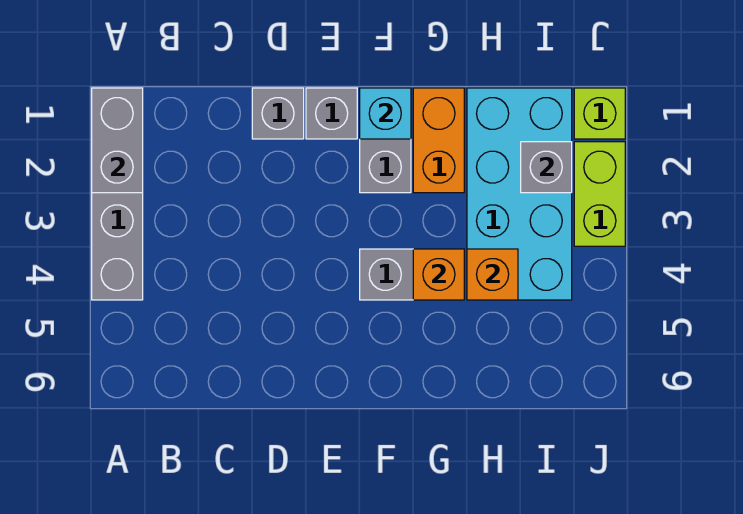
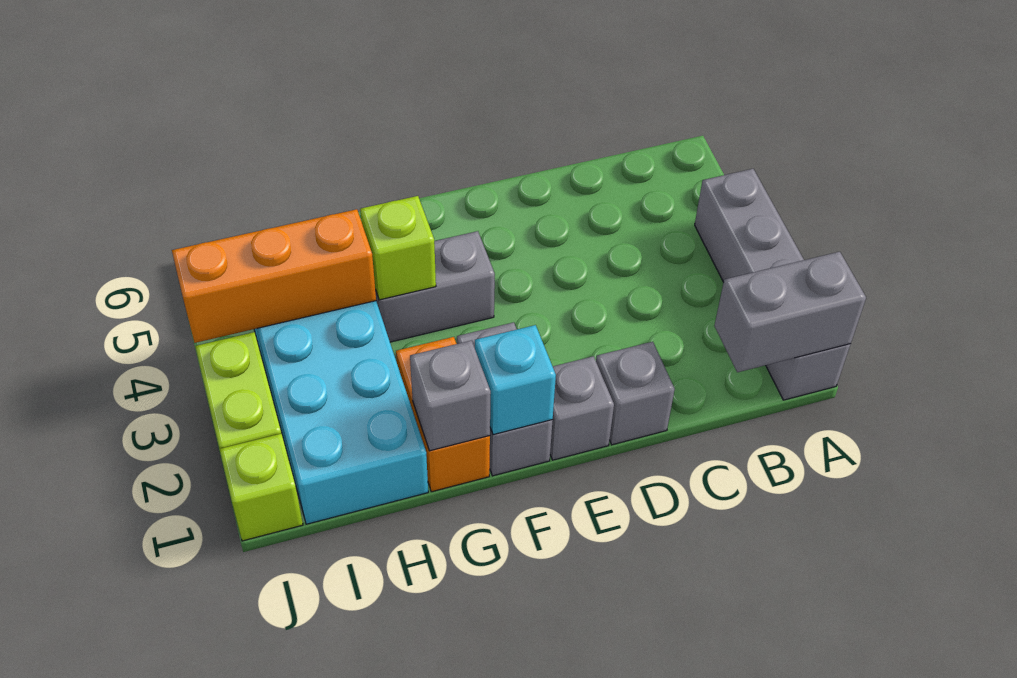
grey brick A1:A2 level 2 -> grey brick A1:B1 level 2
orange brick G4 level 2 -> lime brick G4 level 2
orange brick H4 level 2 -> orange brick H4:J4 level 2
grey brick I2 level 2 -> grey brick G1 level 2

